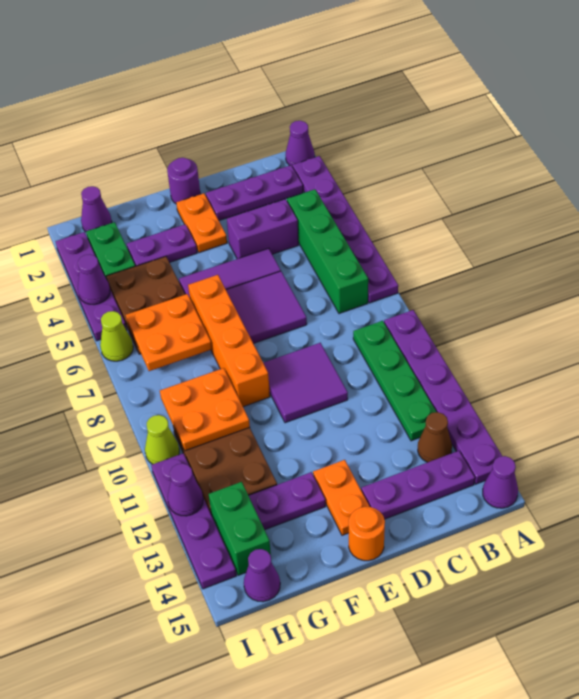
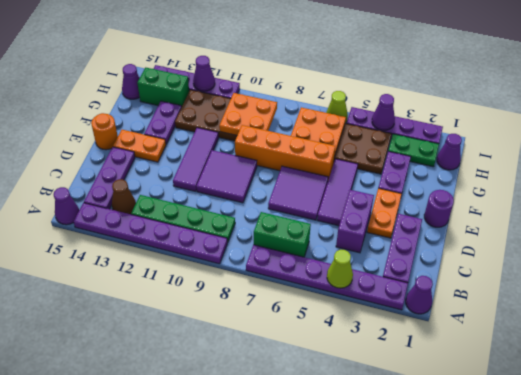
green brick B4:B7 level 1 -> green brick B6:B7 level 1
none -> purple tile D11:F11 level 1
orange plate E2:E3 level 1 -> orange plate D3:E3 level 1
lime cone I10 level 1 -> lime cone A4 level 2

